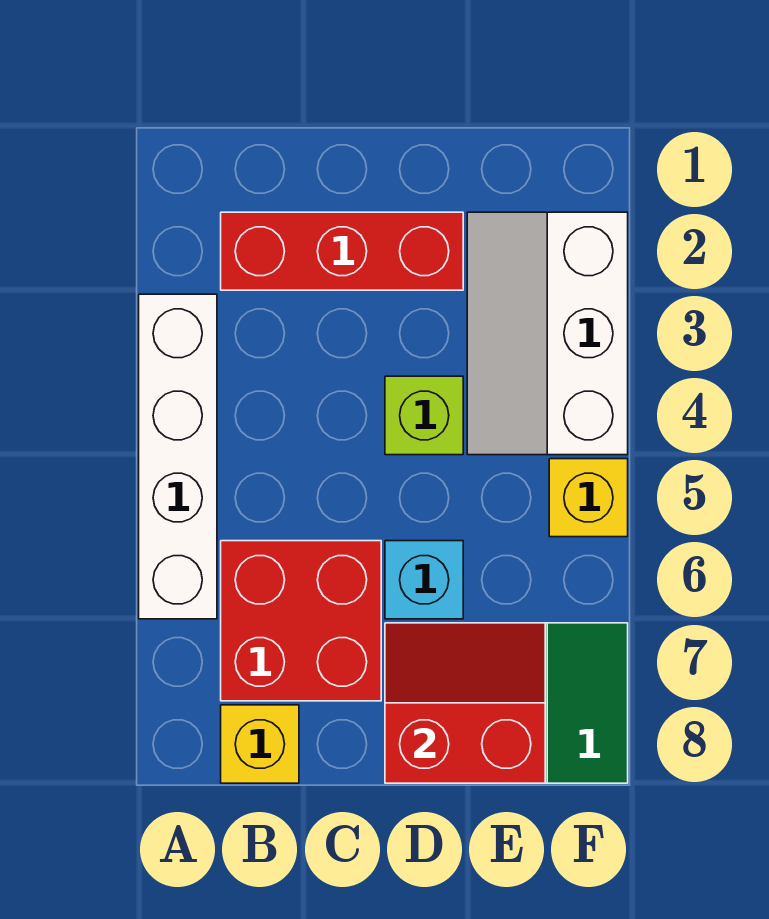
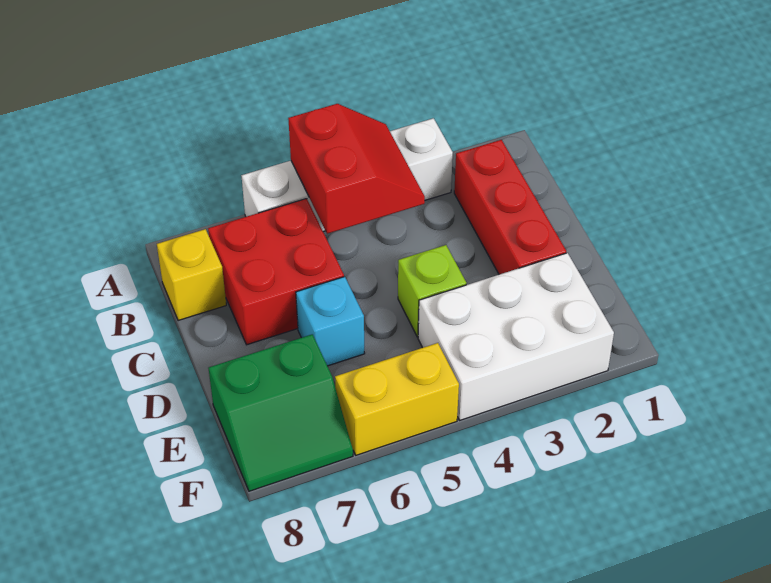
red slope D7:E8 level 2 top 8 -> red slope A4:B5 level 2 top 5
white slope E2:F4 level 1 top F -> white brick E2:F4 level 1
yellow brick F5 level 1 -> yellow brick F5:F6 level 1

